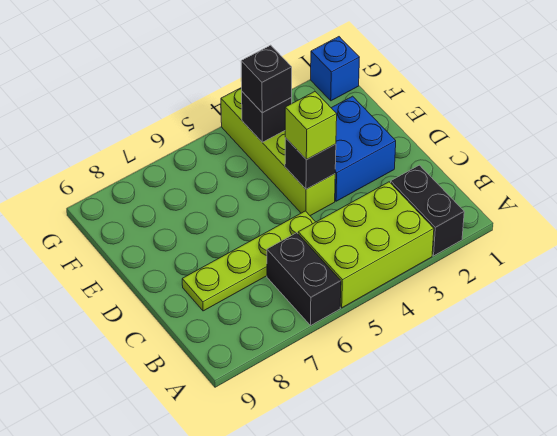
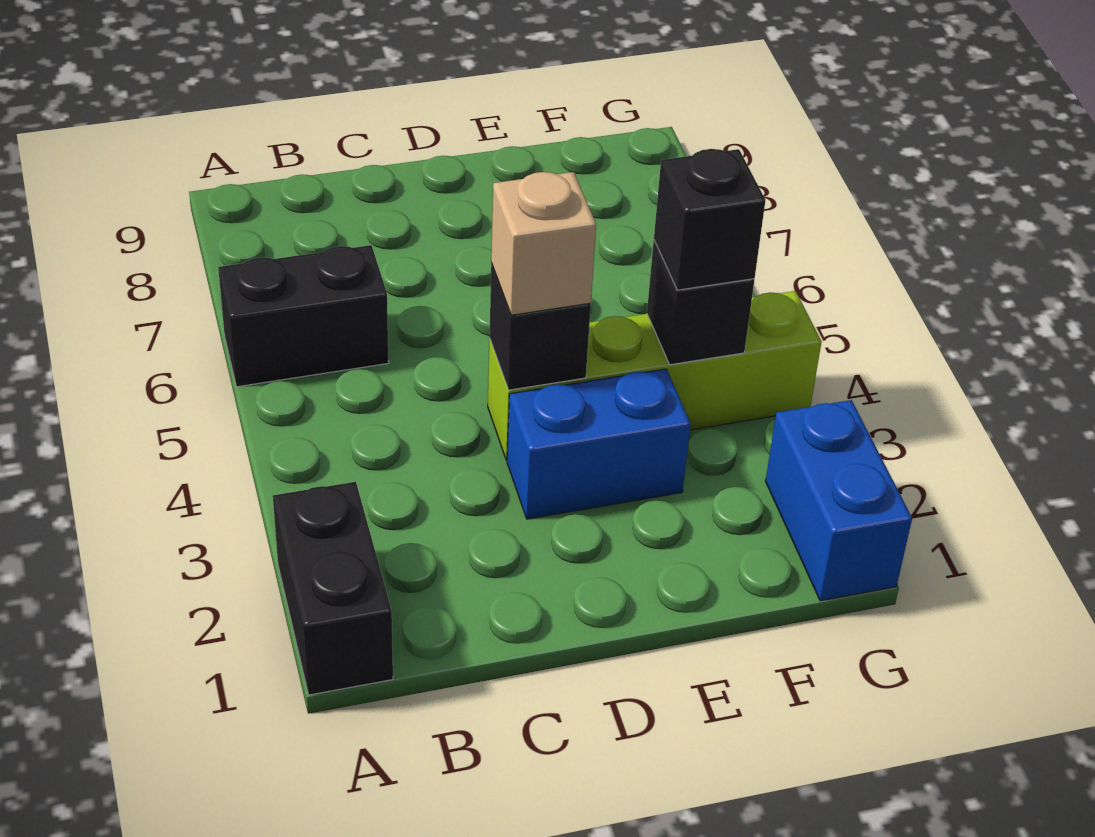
black brick A2:B2 level 1 -> black brick A1:A2 level 1
lime brick A3:B5 level 1 -> none
lime plate C5:C8 level 1 -> none
blue brick D2:E3 level 1 -> blue brick D3:E3 level 1
lime brick D4 level 3 -> tan brick D4 level 3
blue brick G1 level 1 -> blue brick G1:G2 level 1

